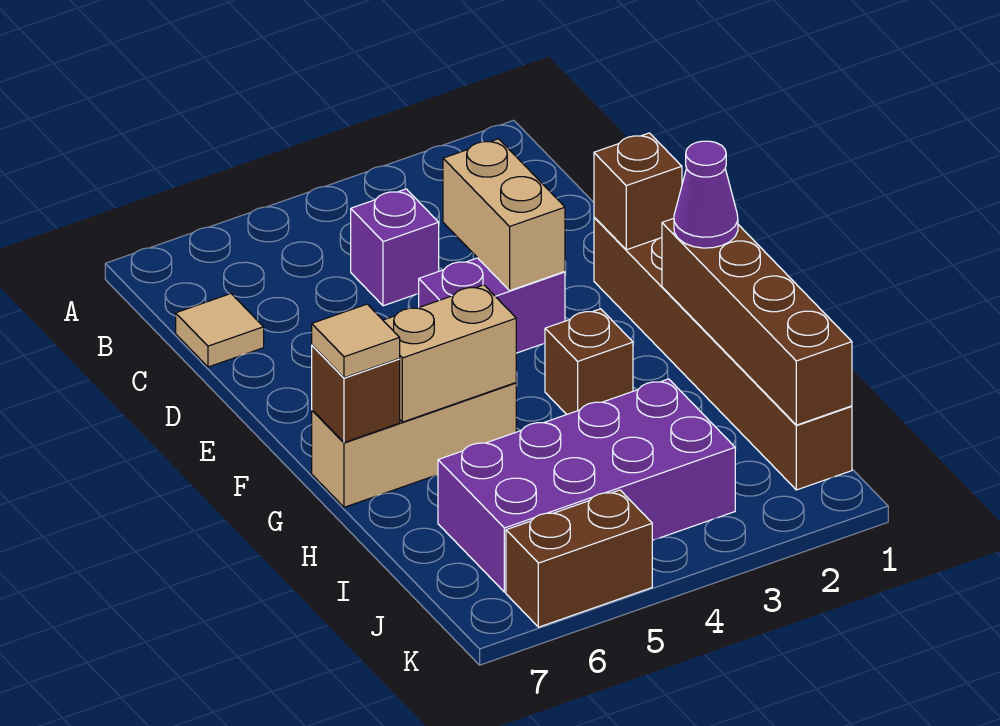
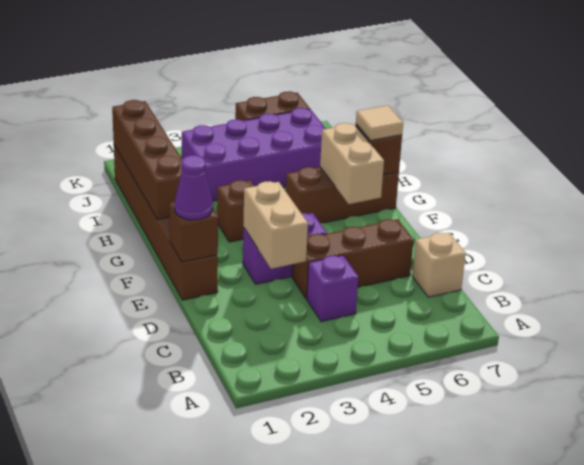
tan tile C7 level 1 -> tan brick C7 level 1
none -> brown brick D4:D6 level 1
purple cone G1 level 3 -> purple cone E1 level 3
tan brick G5:G7 level 1 -> brown brick G5:G7 level 1
tan brick G5:G6 level 2 -> tan brick F6:G6 level 2

